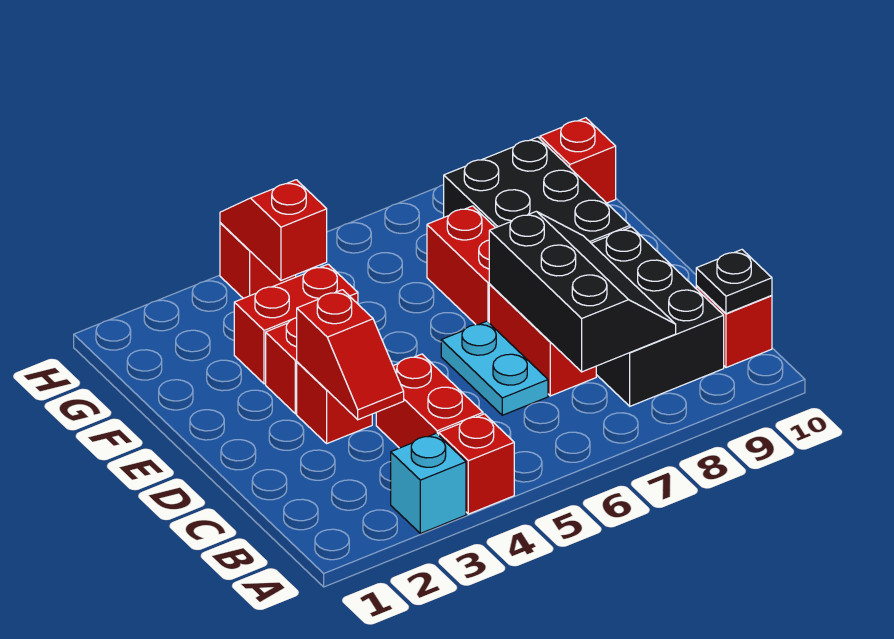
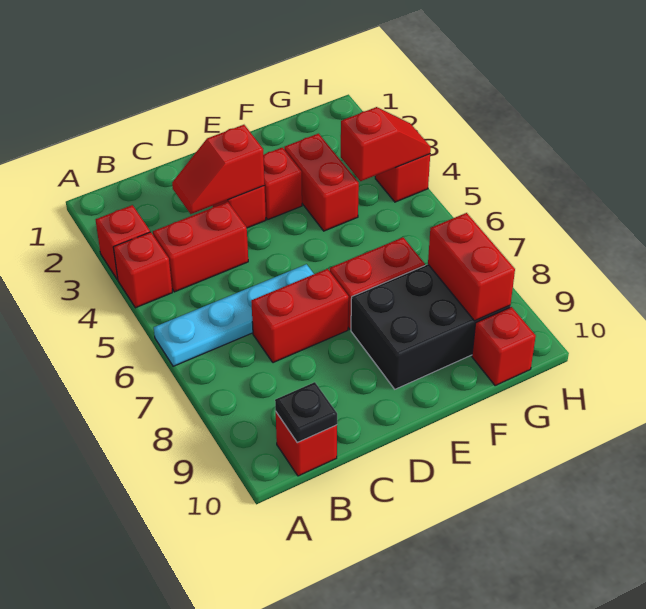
cyan brick A3 level 1 -> red brick A3 level 1
black slope B7:D8 level 2 top 7 -> none
black brick B8:D9 level 1 -> none
cyan plate C6:D6 level 1 -> cyan plate A6:D6 level 1
none -> red brick G8:G9 level 2

